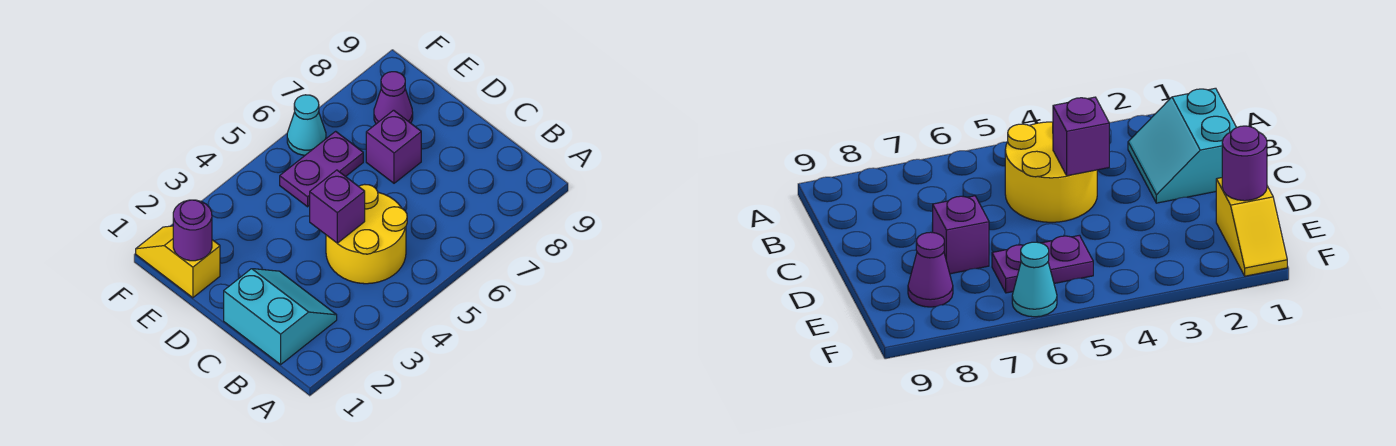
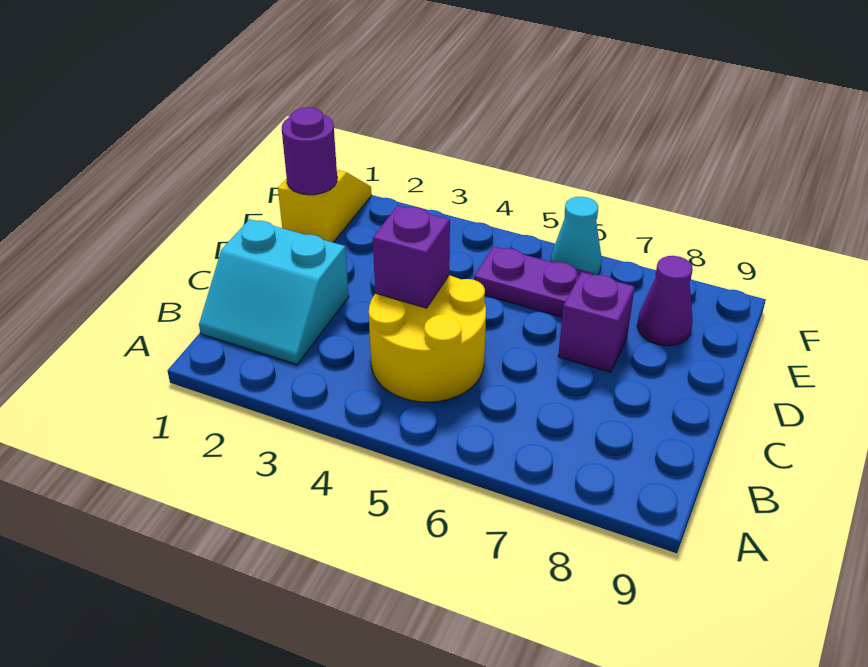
cyan slope B1:C2 level 1 top 1 -> cyan slope B1:C2 level 1 top C

